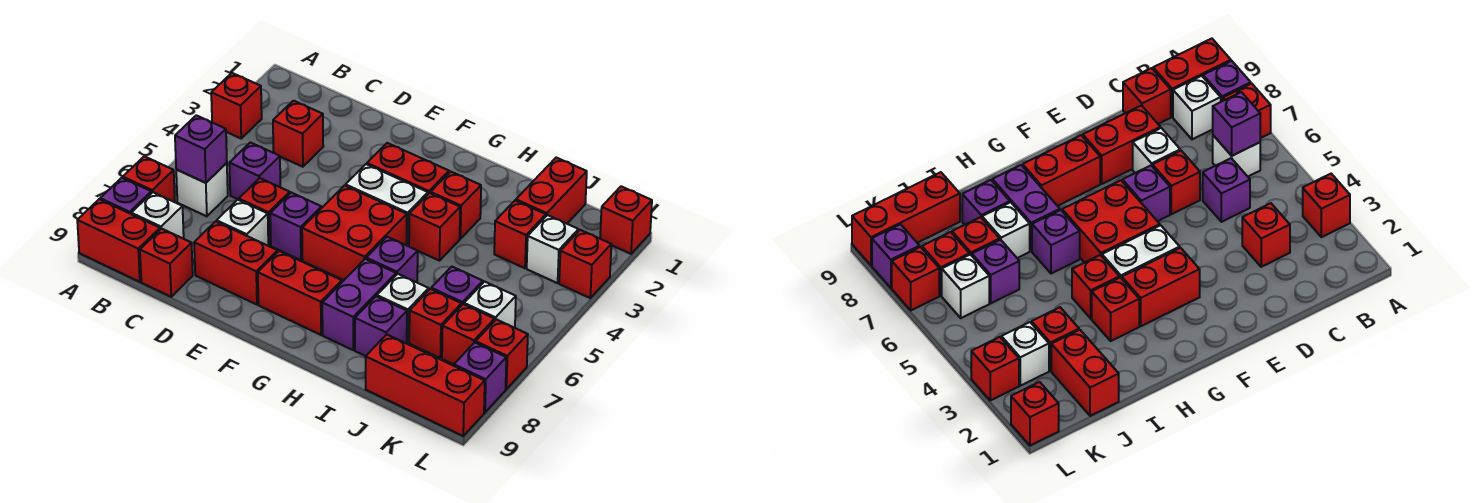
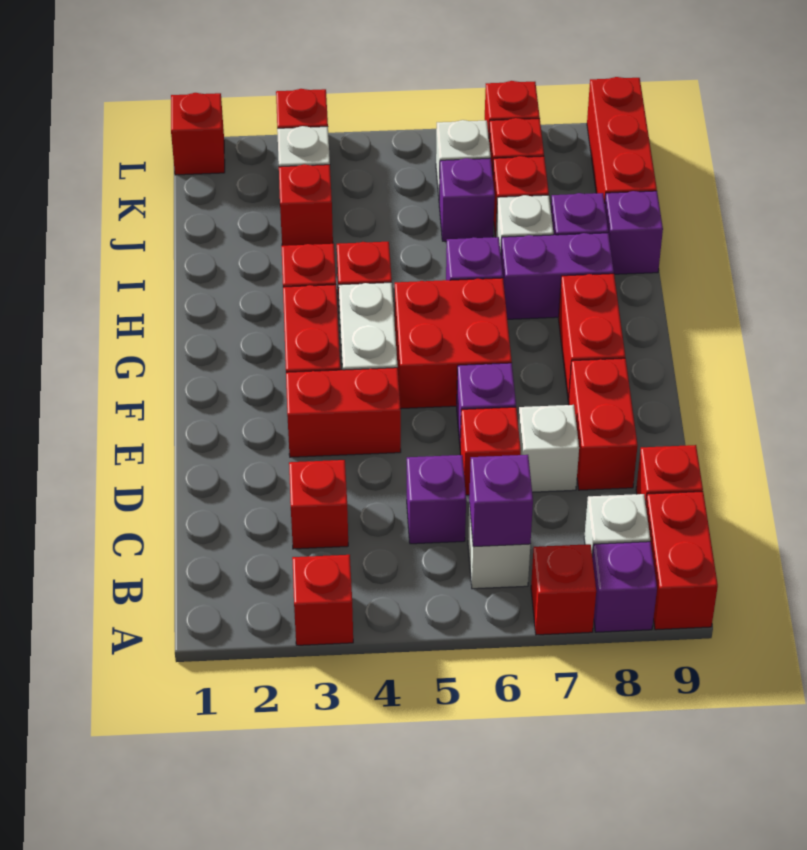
red brick J1:J2 level 1 -> red brick E3:E4 level 1
purple brick L8 level 1 -> purple brick I9 level 1

